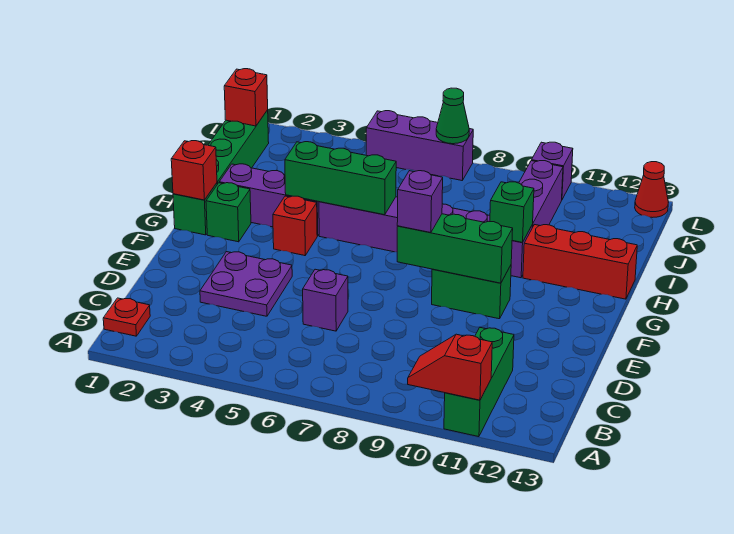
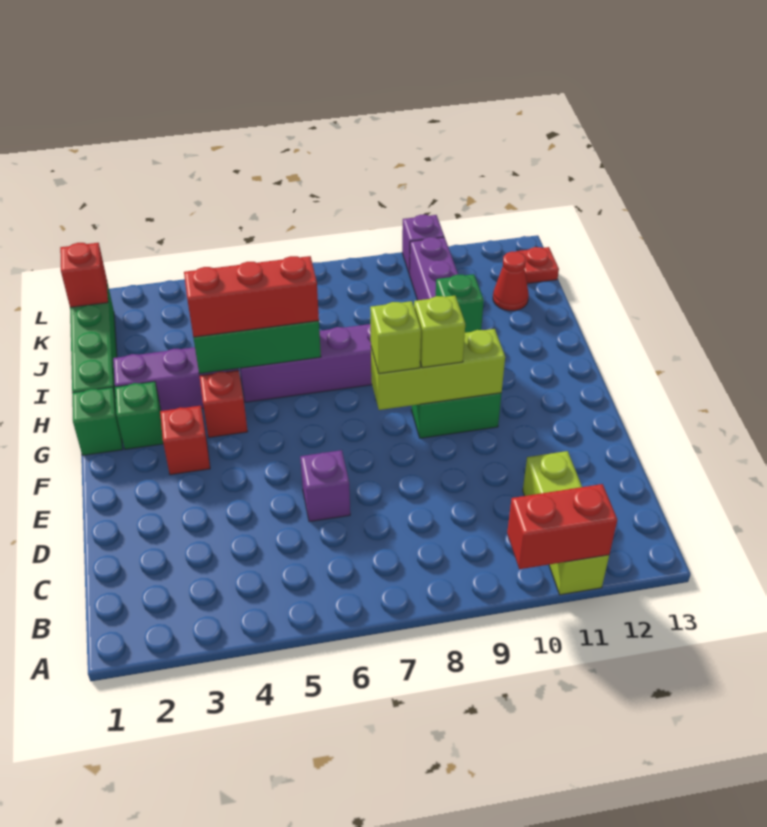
red slope A10:A11 level 2 top 11 -> red brick A10:A11 level 2
green brick A11:C11 level 1 -> lime brick A11:C11 level 1
red plate B1 level 1 -> red plate K13 level 1
purple plate D3:E4 level 1 -> none
green brick F8:F10 level 2 -> lime brick F8:F10 level 2
purple brick F8 level 3 -> lime brick F8 level 3
none -> lime brick F9 level 3
red brick G1 level 2 -> red brick F3 level 1
red brick H11:H13 level 1 -> red brick H4:H6 level 3
purple brick L5:L7 level 1 -> none
green cone L7 level 2 -> none
red cone L13 level 1 -> red cone J12 level 1

